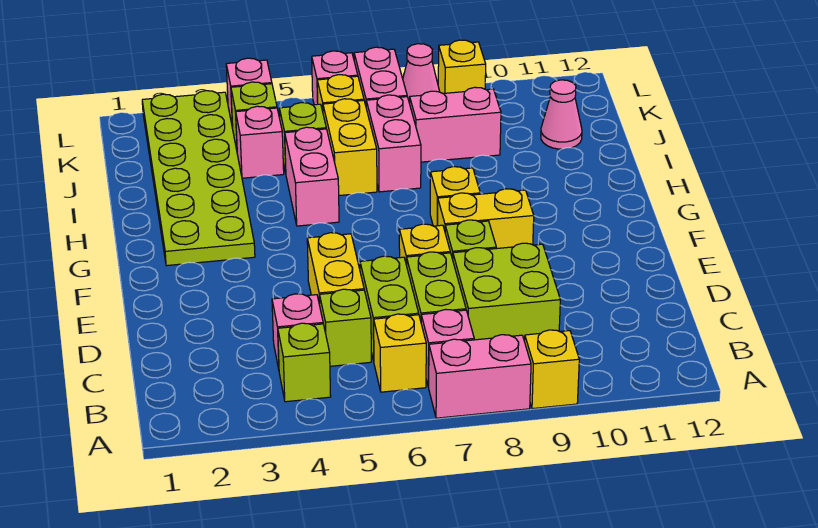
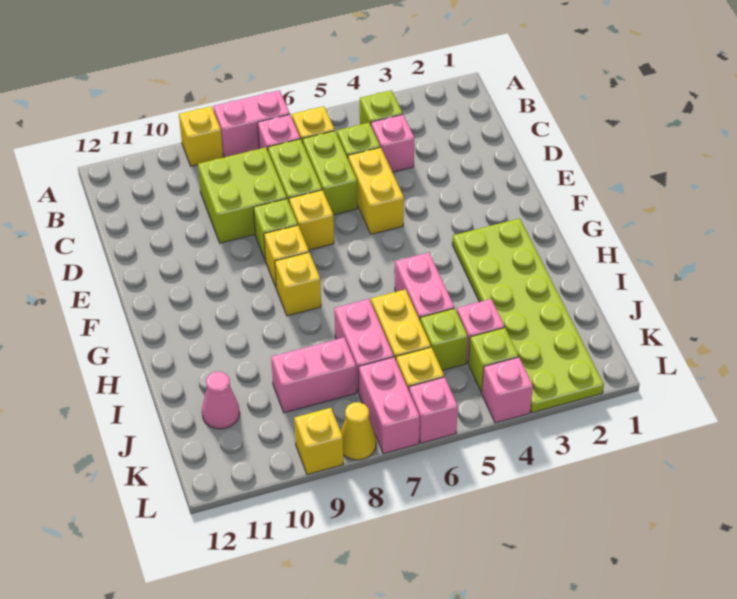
yellow brick F8:F9 level 1 -> yellow brick F8 level 1
pink cone L8 level 1 -> yellow cone L8 level 1

